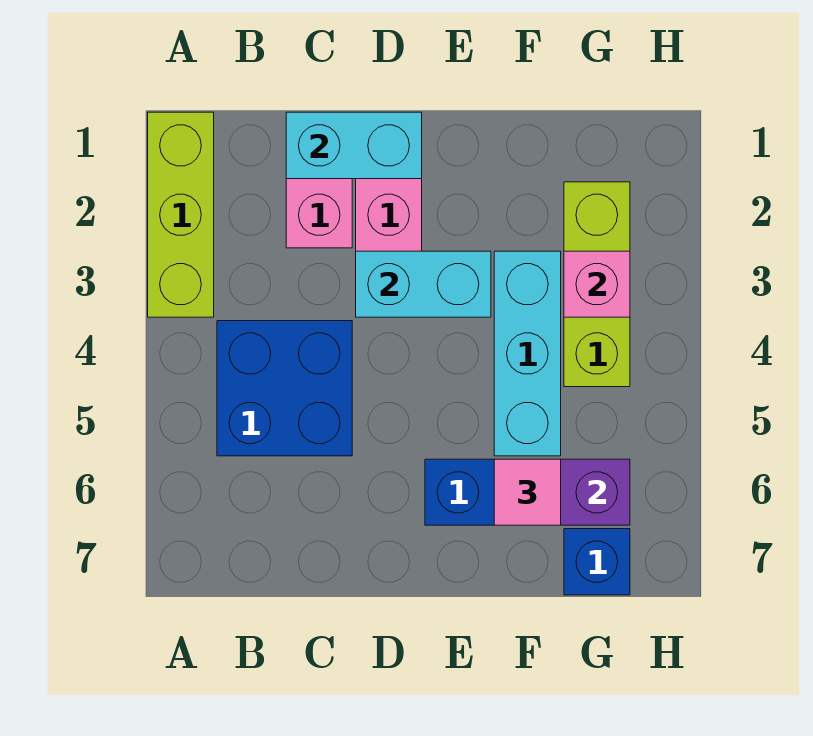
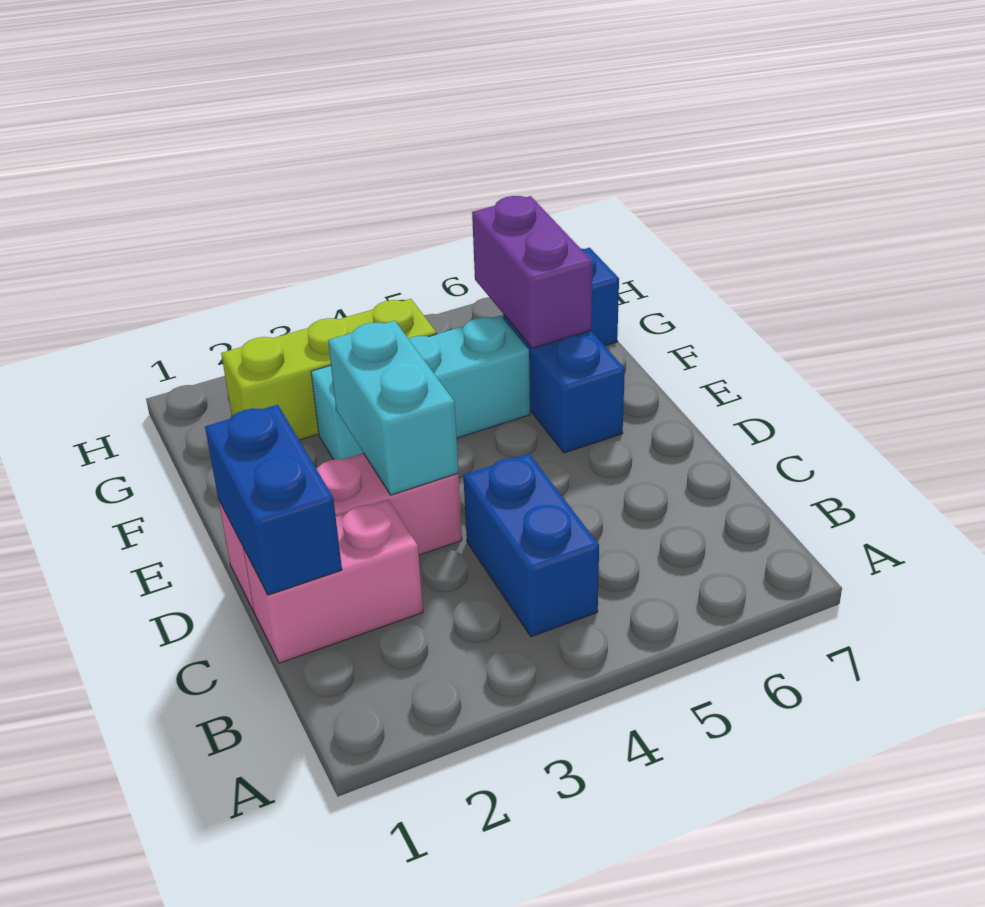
lime brick A1:A3 level 1 -> none
blue brick B4:C5 level 1 -> blue brick B4:C4 level 1
cyan brick C1:D1 level 2 -> blue brick C1:D1 level 2
pink tile F6 level 3 -> none
pink brick G3 level 2 -> none

